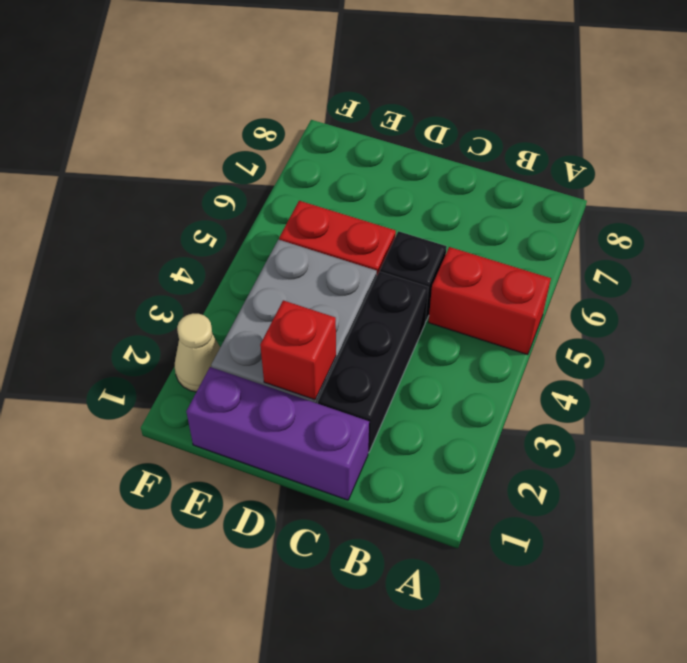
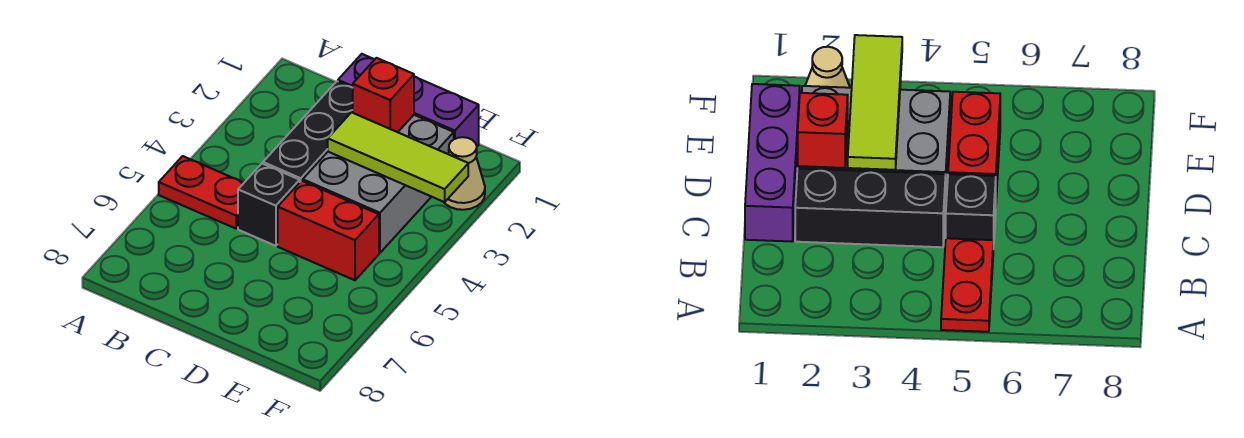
red brick A5:B5 level 1 -> red plate A5:B5 level 1
none -> lime tile D3:F3 level 2

